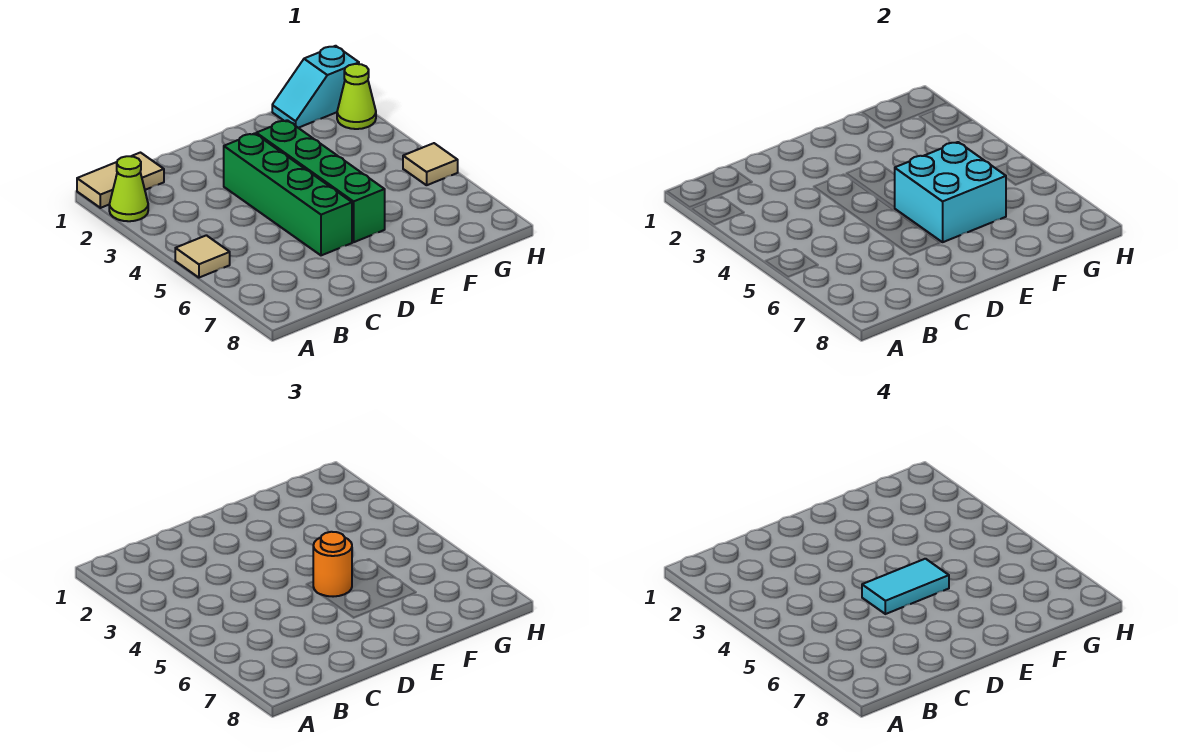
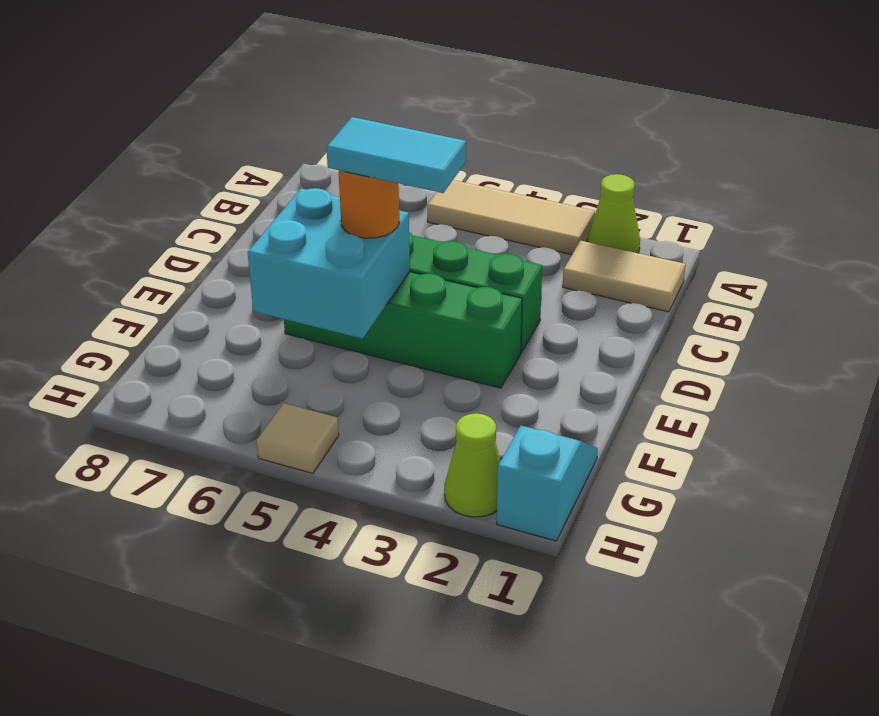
tan tile A1:B1 level 1 -> tan tile B1:B2 level 1
tan tile A5 level 1 -> tan tile A3:A5 level 1
cyan tile D5:E5 level 4 -> cyan tile E4:E5 level 4

